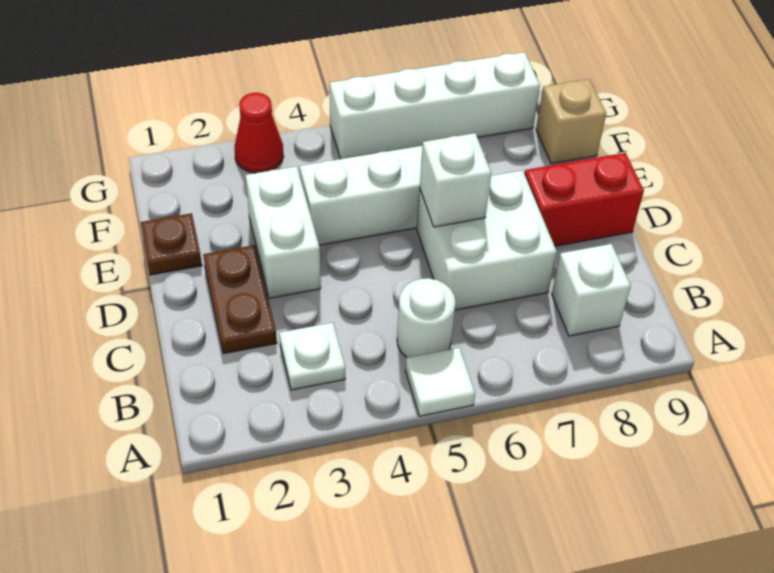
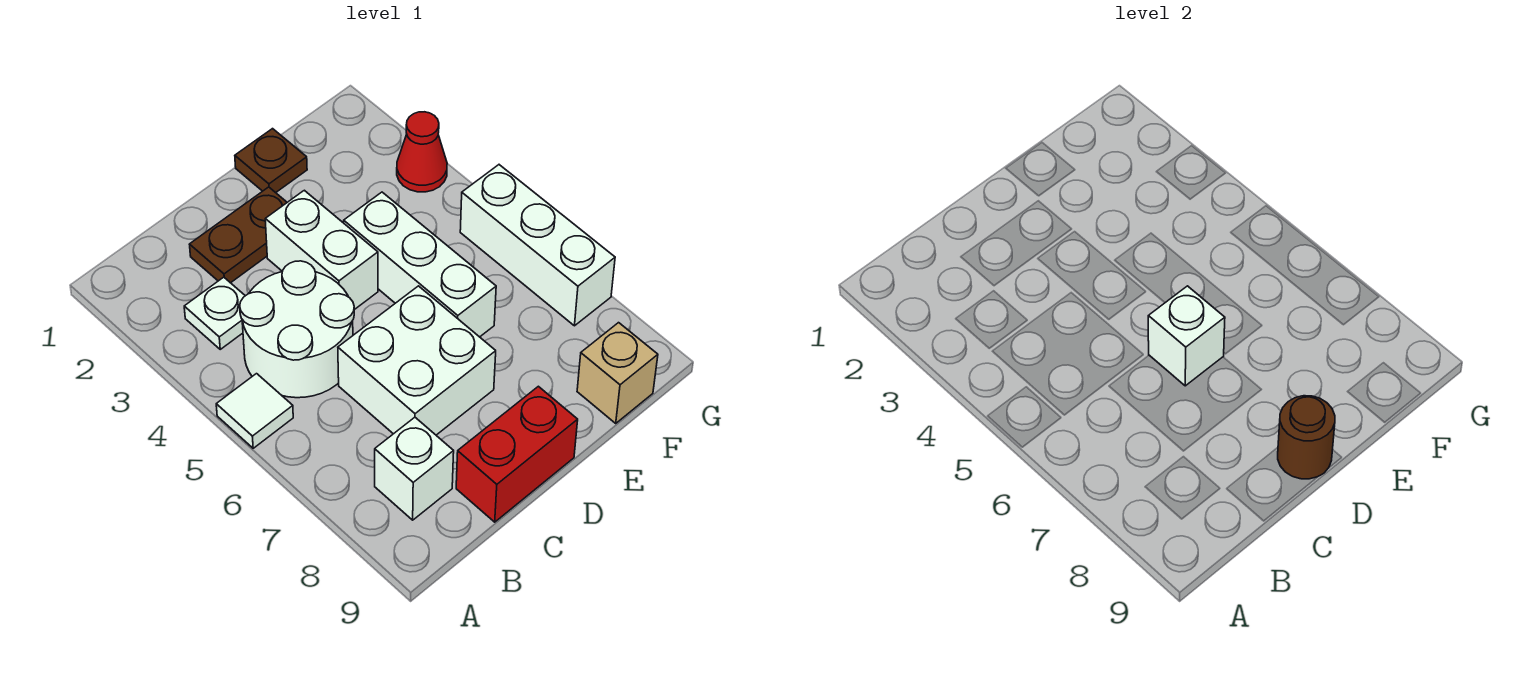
white round brick B5 level 1 -> white round brick B4:C5 level 1
white brick D3:E3 level 1 -> white brick D3:D4 level 1
red brick D8:D9 level 1 -> red brick C9:D9 level 1
none -> brown round brick D9 level 2
white brick G5:G8 level 1 -> white brick G5:G7 level 1

